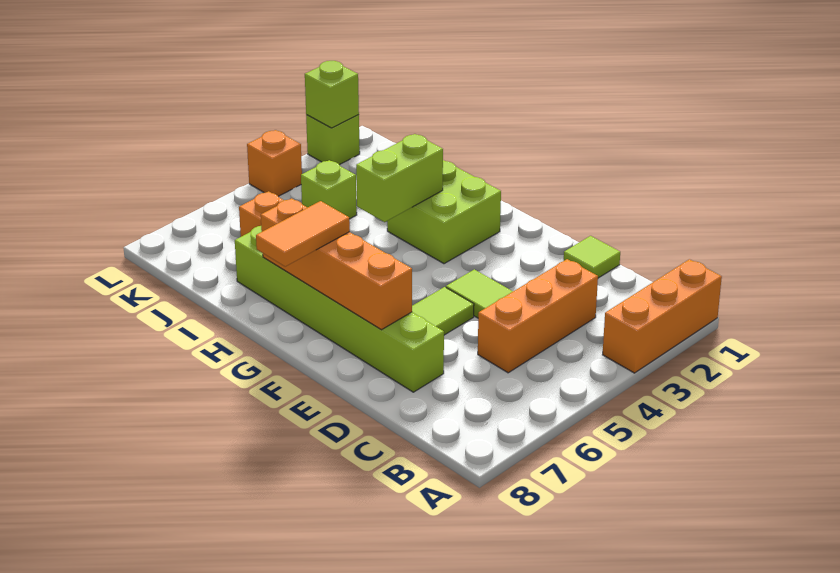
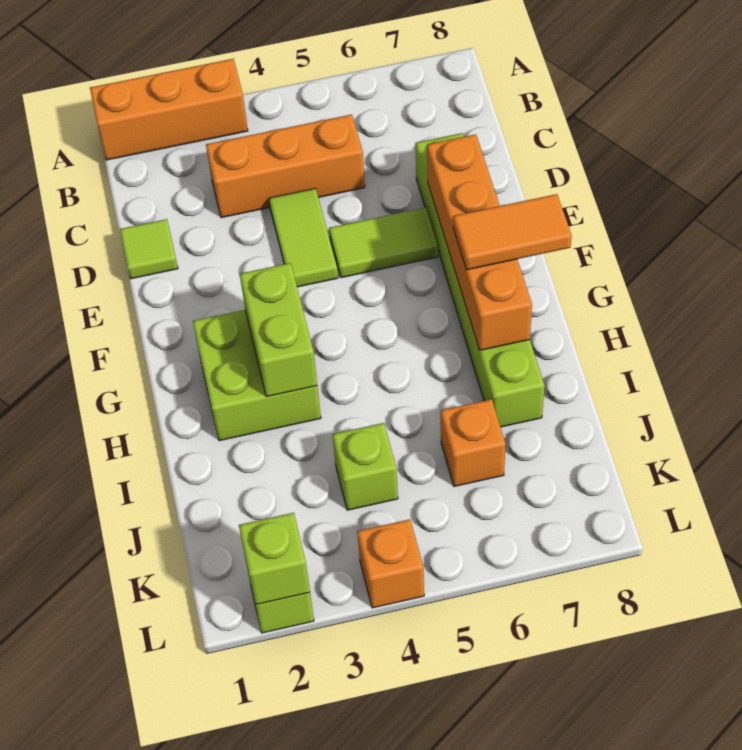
lime brick H3:H4 level 2 -> lime brick G3:H3 level 2

